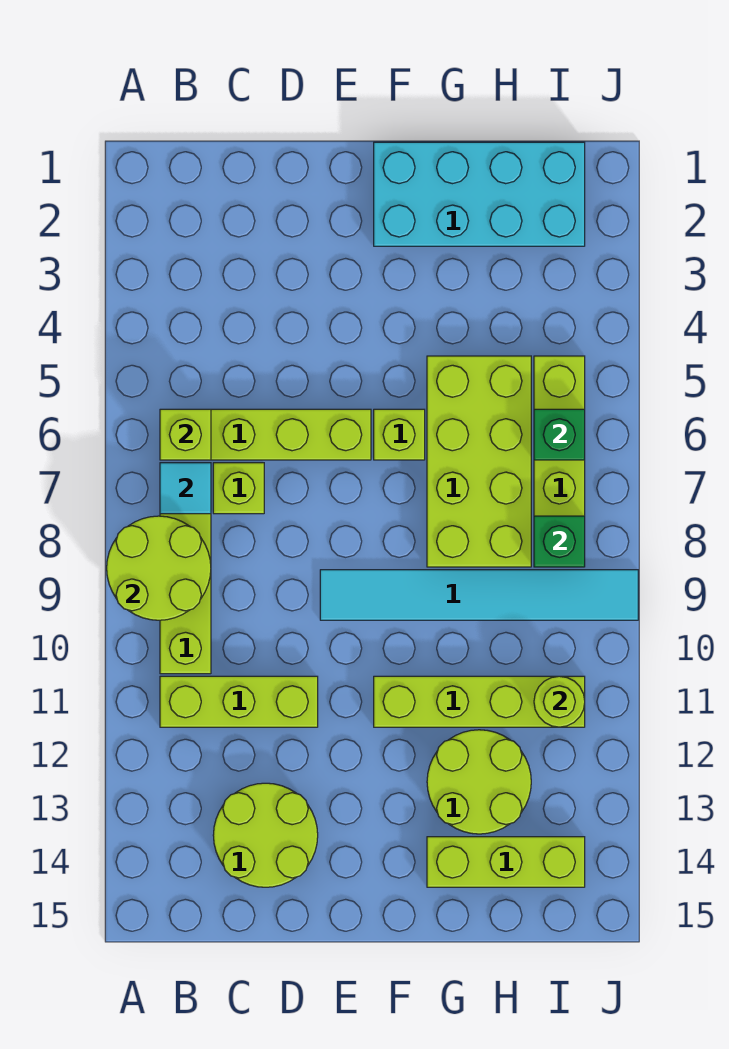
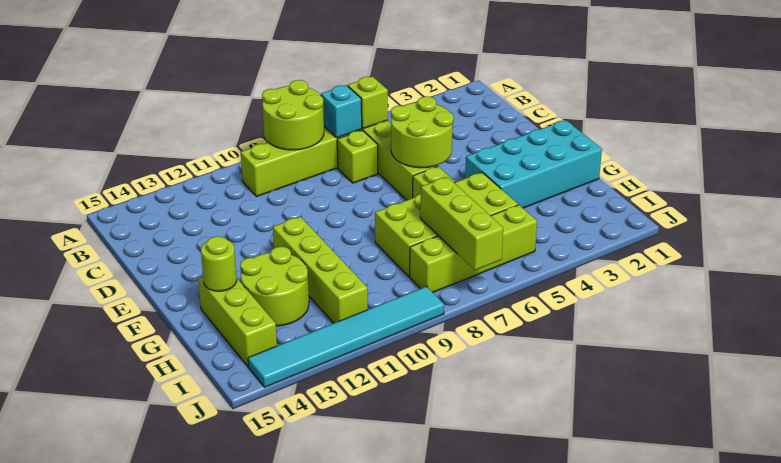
cyan tile B7 level 2 -> cyan brick B7 level 2
lime brick B11:D11 level 1 -> lime brick H7:J7 level 2
lime round brick C13:D14 level 1 -> lime round brick D5:E6 level 2
cyan tile E9:J9 level 1 -> cyan tile J9:J14 level 1
cyan brick F1:I2 level 1 -> cyan brick F1:G4 level 1
green brick I6 level 2 -> none
green brick I8 level 2 -> none
lime round brick I11 level 2 -> lime round brick G14 level 2

